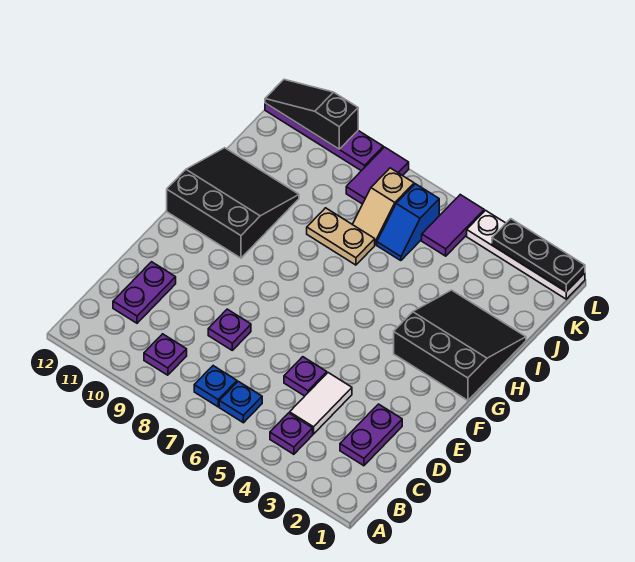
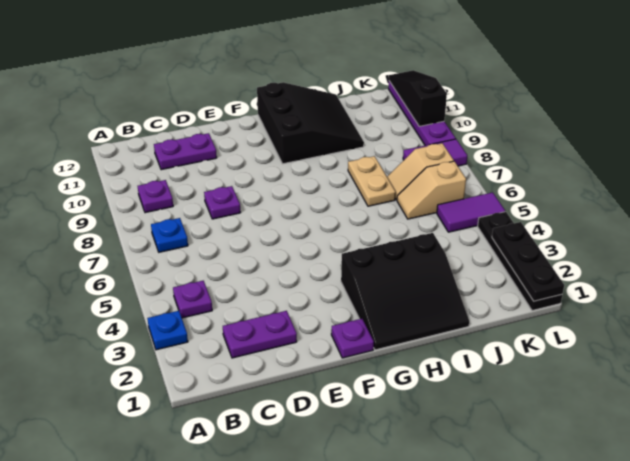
blue plate B6 level 1 -> blue plate A3 level 1
white tile C4:D4 level 1 -> none
purple plate D5 level 1 -> purple plate F1 level 1
black slope G1:I3 level 1 top G -> black slope G1:I3 level 1 top 3
blue slope J6:K6 level 1 top K -> tan slope J6:K6 level 1 top K
white plate L1:L4 level 1 -> black plate L1:L4 level 1

